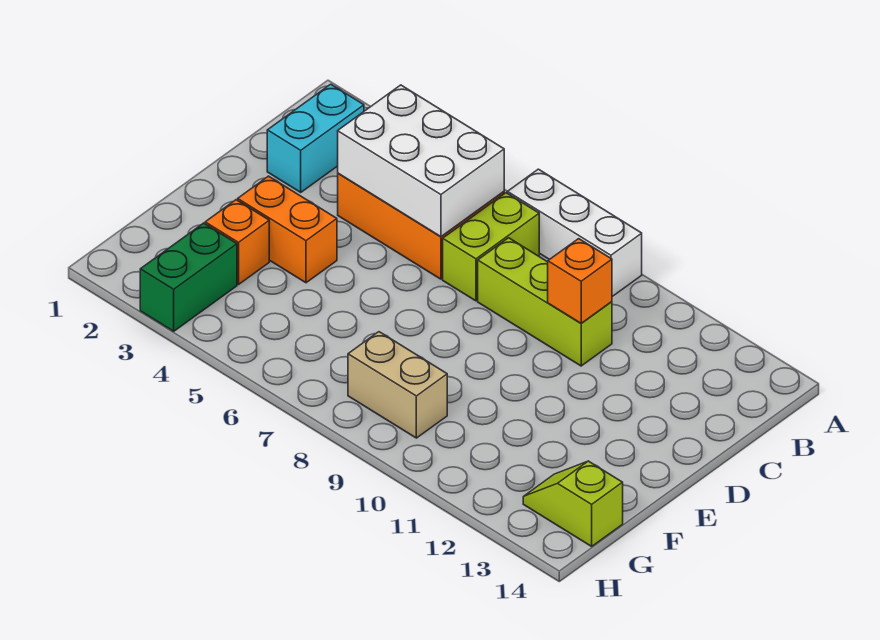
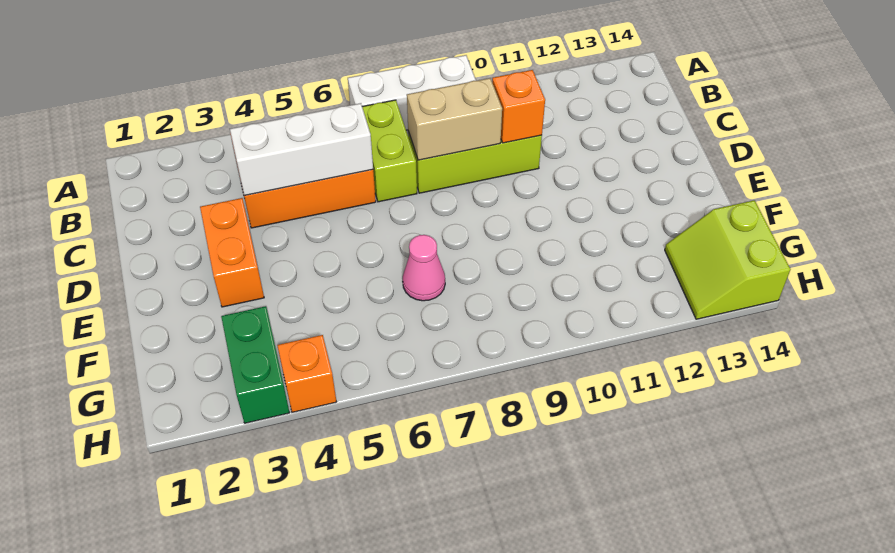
cyan brick B2:C2 level 1 -> none
white brick B4:C6 level 2 -> white brick C4:C6 level 2
orange brick E3:E4 level 1 -> orange brick D3:E3 level 1
orange brick F3 level 1 -> orange brick H4 level 1
none -> pink cone F7 level 1
tan brick G8:G9 level 1 -> tan brick C8:C9 level 2
lime slope G13:G14 level 1 top 14 -> lime slope G13:H14 level 1 top 14

